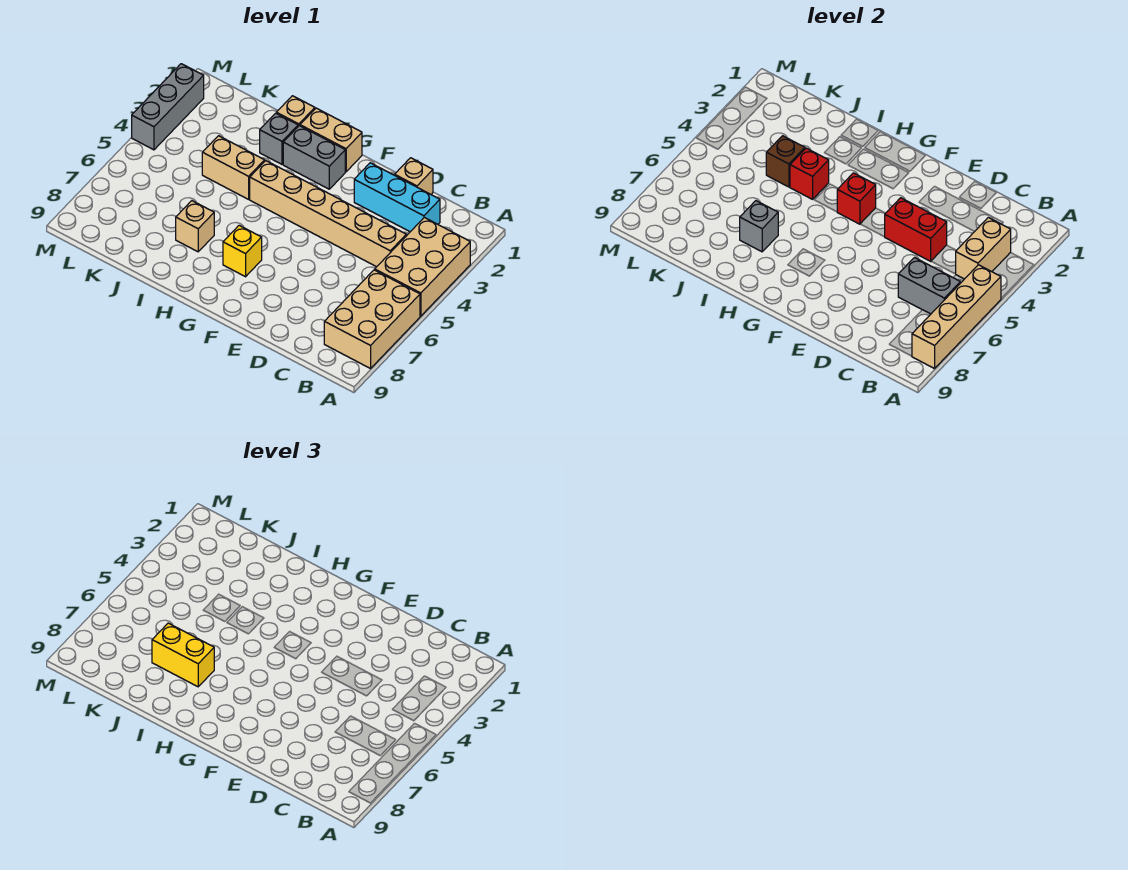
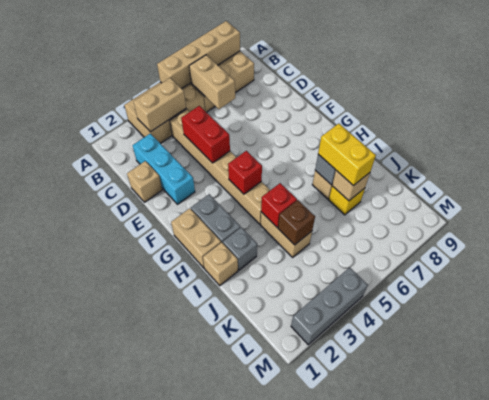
grey brick B6:C6 level 2 -> tan brick B6:C6 level 2
yellow brick G7 level 1 -> yellow brick J7 level 1
none -> tan brick J7 level 2

